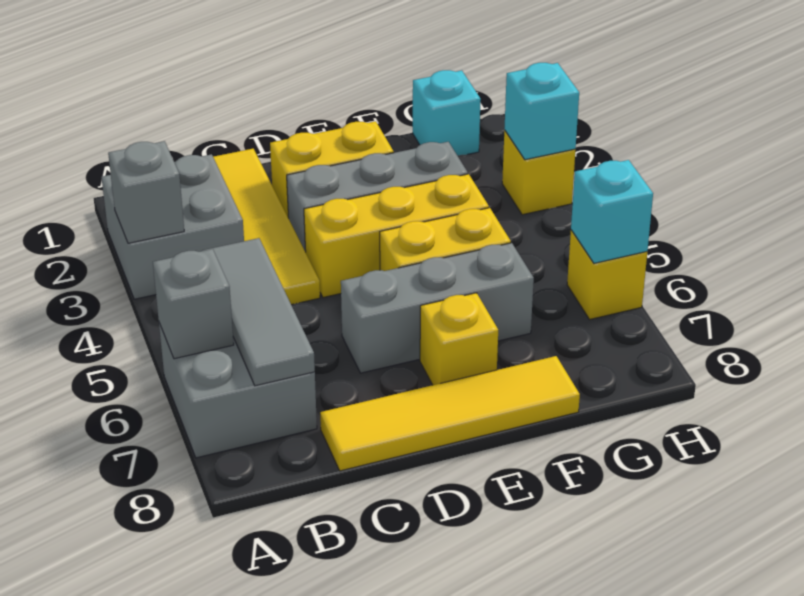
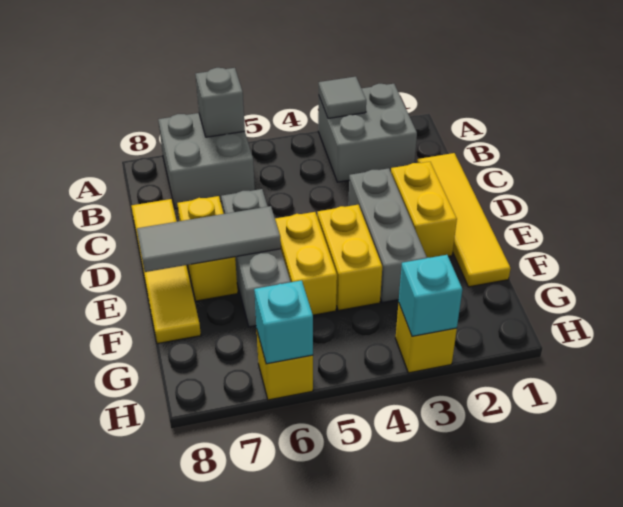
grey brick A3 level 2 -> grey tile A3 level 2
grey tile B5:B7 level 2 -> grey tile E6:E8 level 2
yellow tile C1:C4 level 1 -> yellow tile C1:F1 level 1
yellow brick D4:F4 level 1 -> yellow brick E4:F4 level 1
yellow brick E7 level 1 -> yellow brick D7:E7 level 1
cyan brick G1 level 1 -> none

